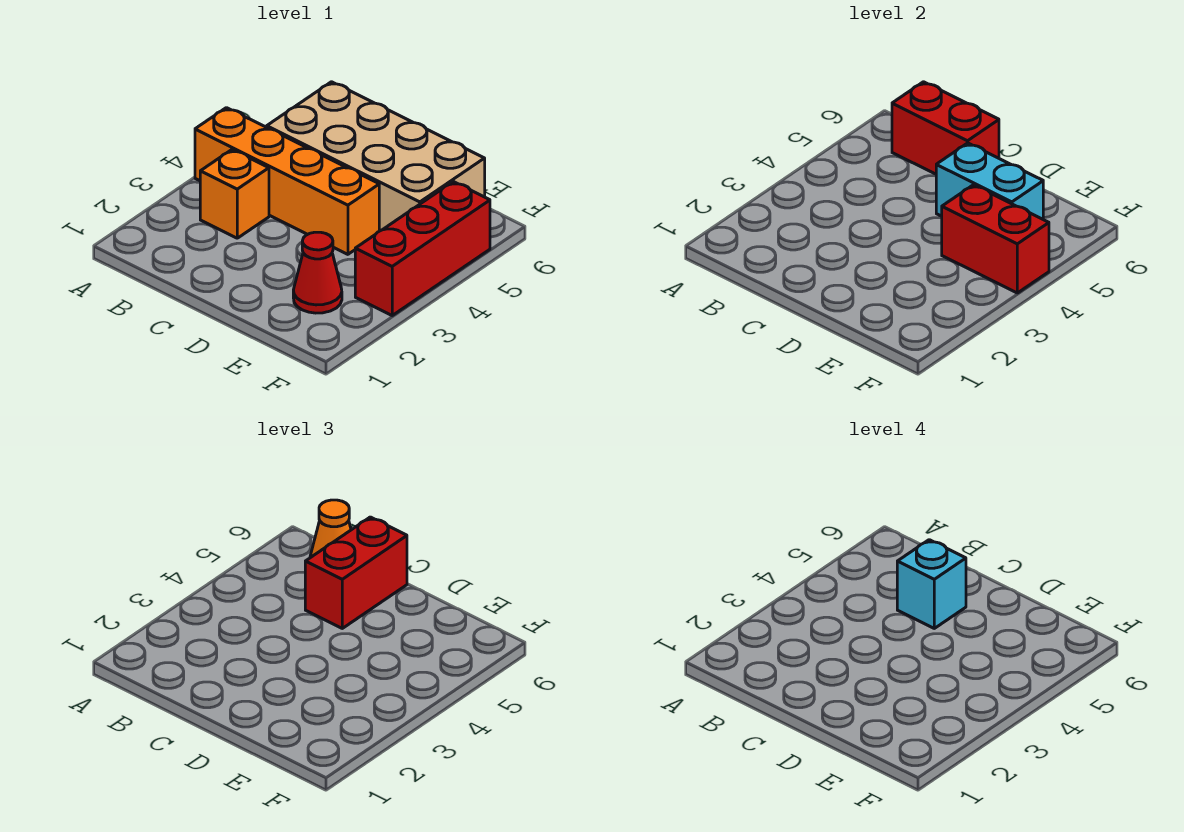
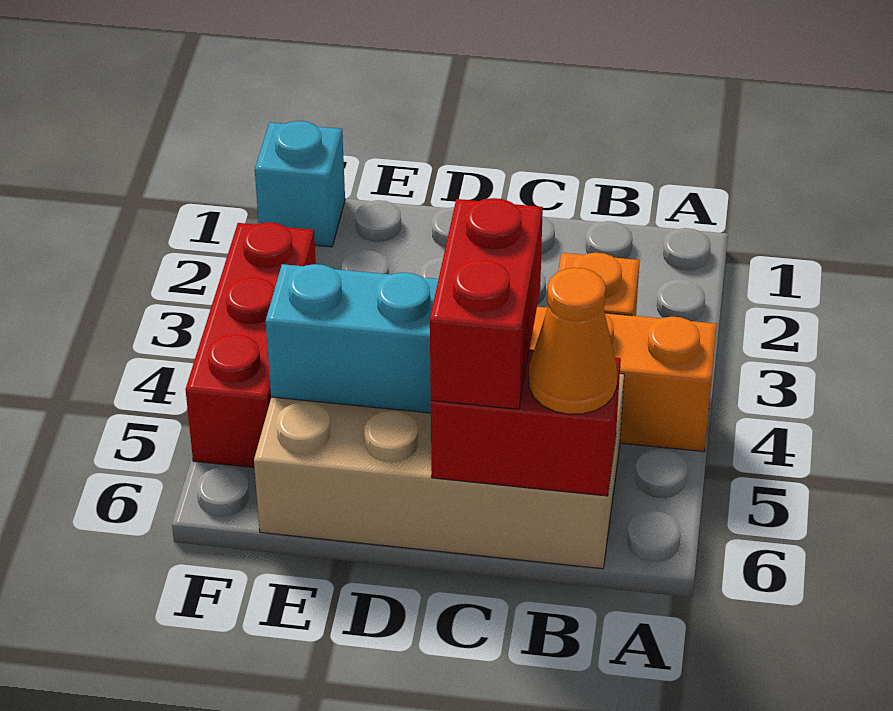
cyan brick C5 level 4 -> cyan brick F1 level 1
red cone E2 level 1 -> none
red brick E4:F4 level 2 -> none

